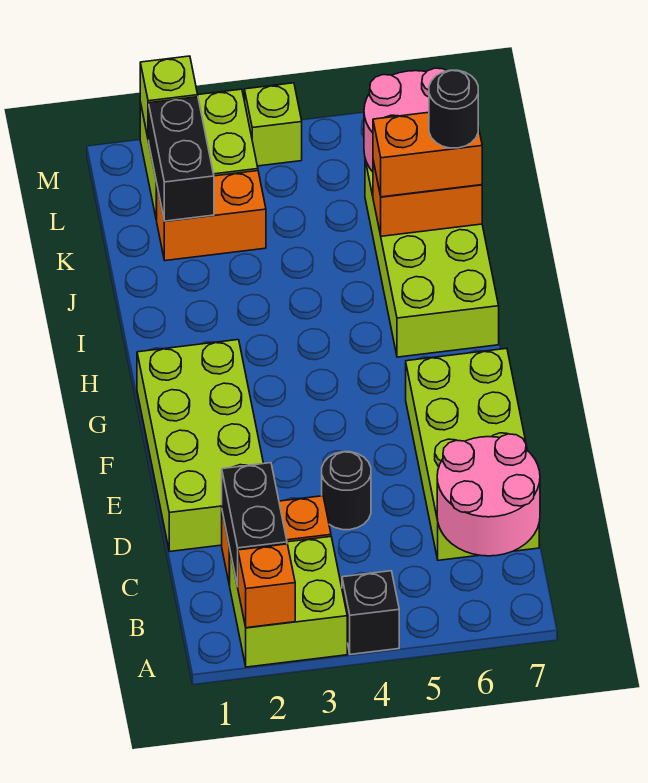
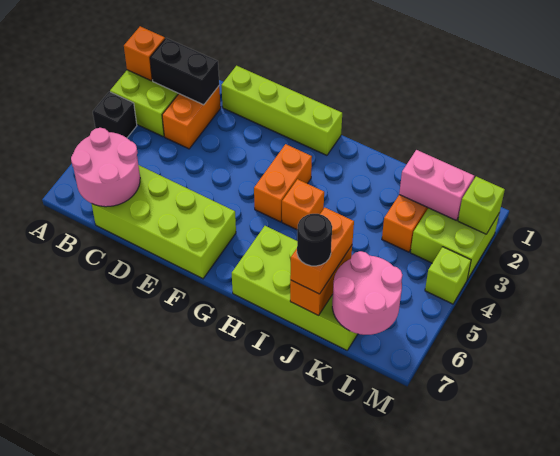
lime brick D1:G2 level 1 -> lime brick D1:G1 level 1
black round brick D4 level 1 -> none
none -> orange brick G3:G4 level 1
none -> orange brick H4 level 1
black brick K2:L2 level 2 -> pink brick K2:L2 level 2

